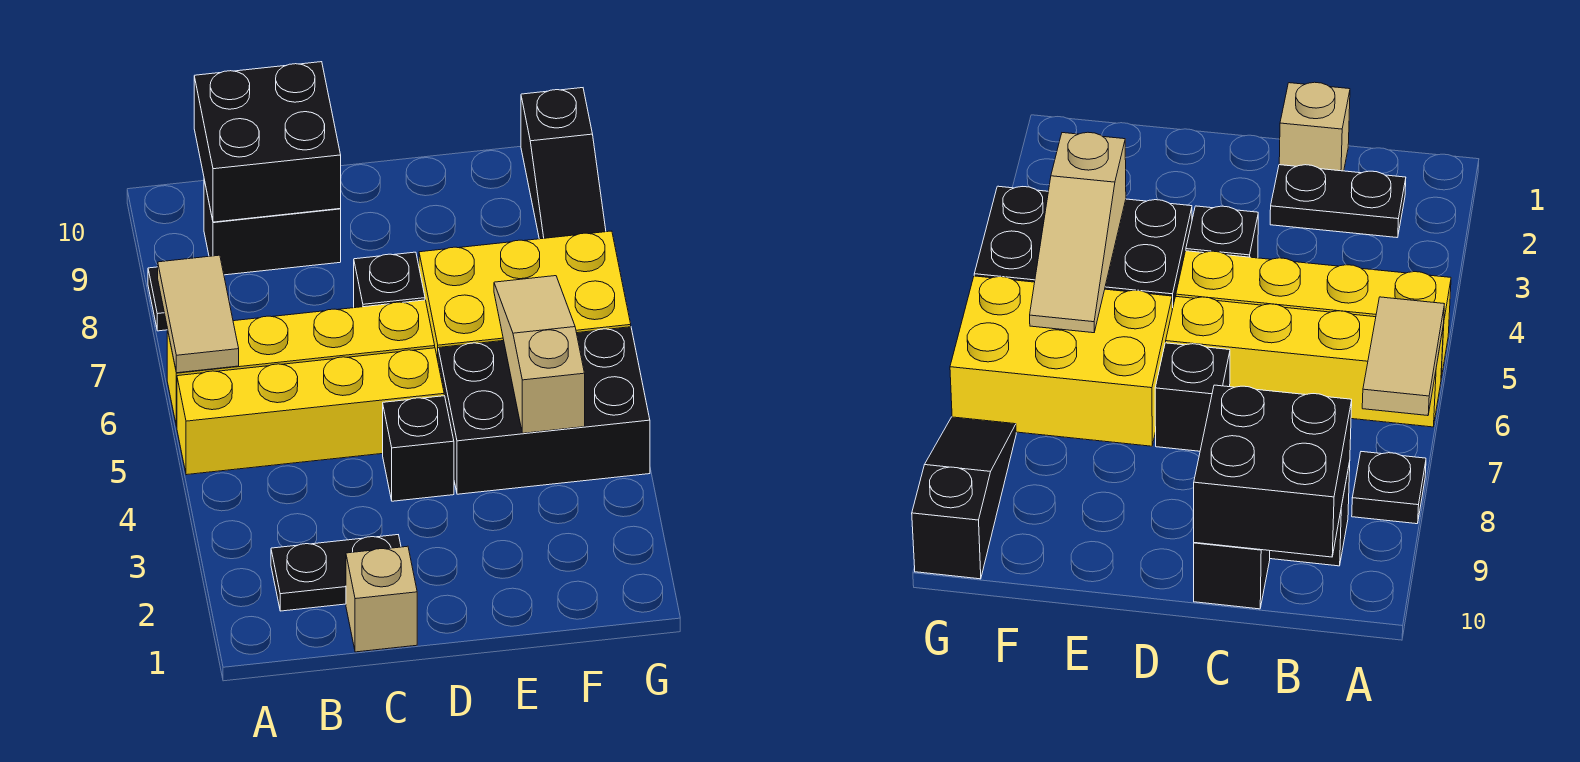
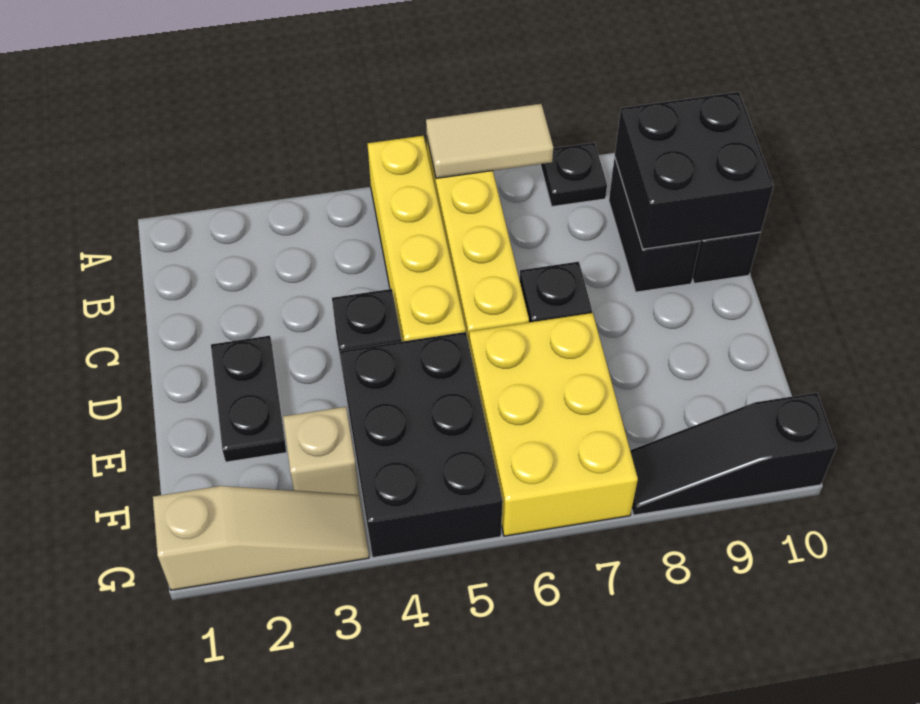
black plate B2:C2 level 1 -> black plate D2:E2 level 1
tan brick C1 level 1 -> tan brick F3 level 1
tan slope F4:F6 level 2 top 4 -> tan slope G1:G3 level 1 top 1

